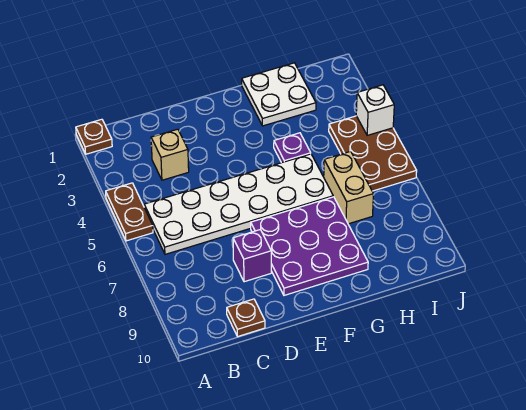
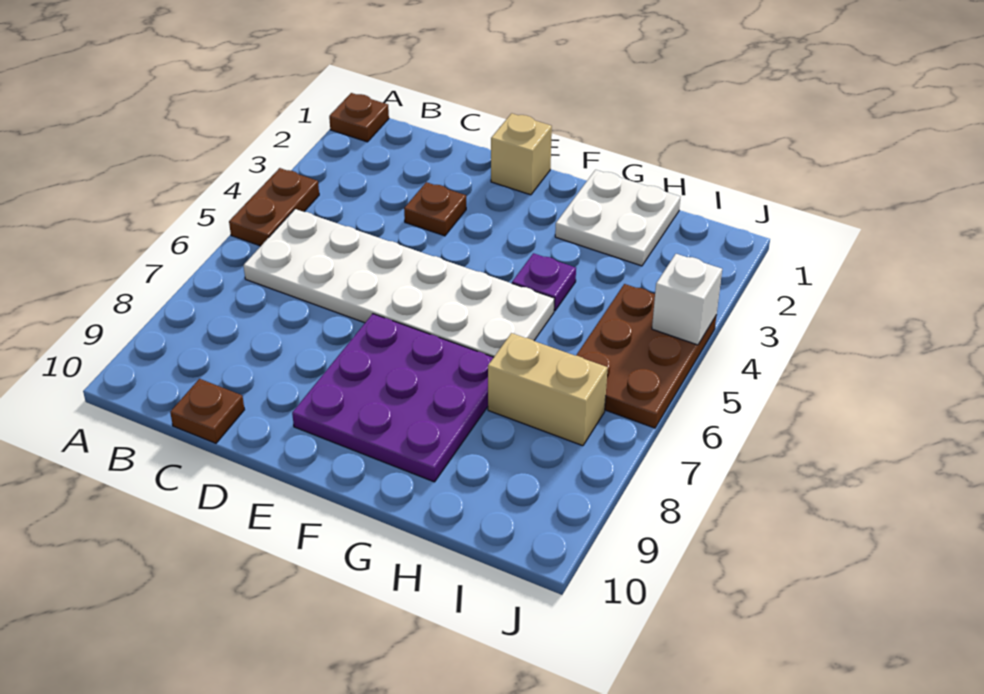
tan brick C3 level 1 -> tan brick E1 level 1
none -> brown plate D3 level 1
purple brick D8 level 1 -> none
tan brick H6:H7 level 1 -> tan brick H7:I7 level 1

